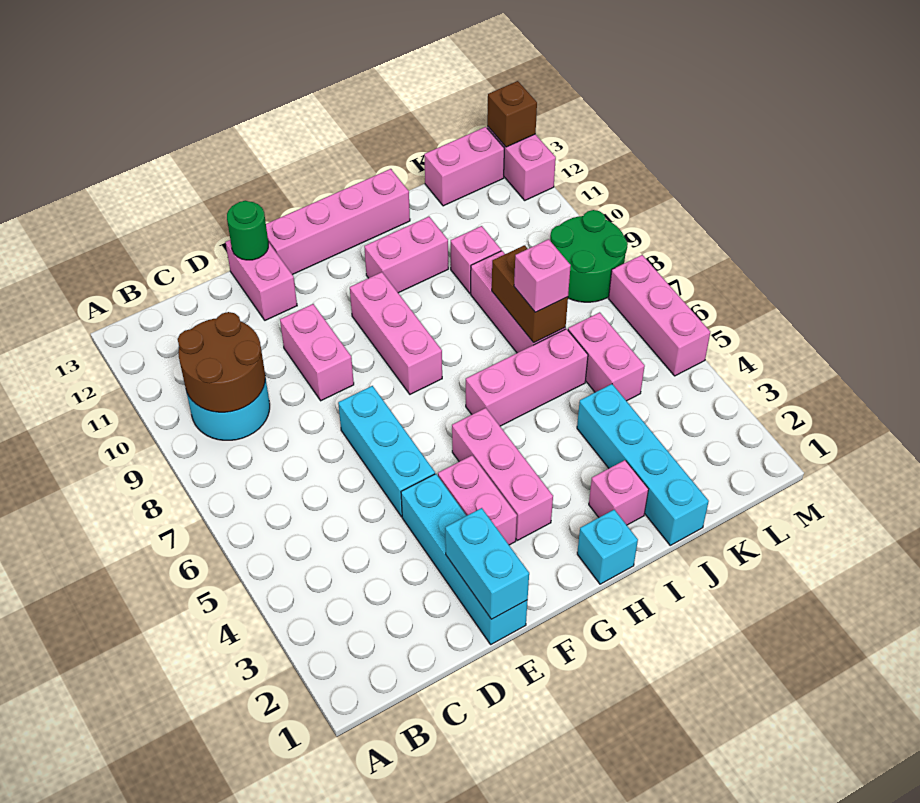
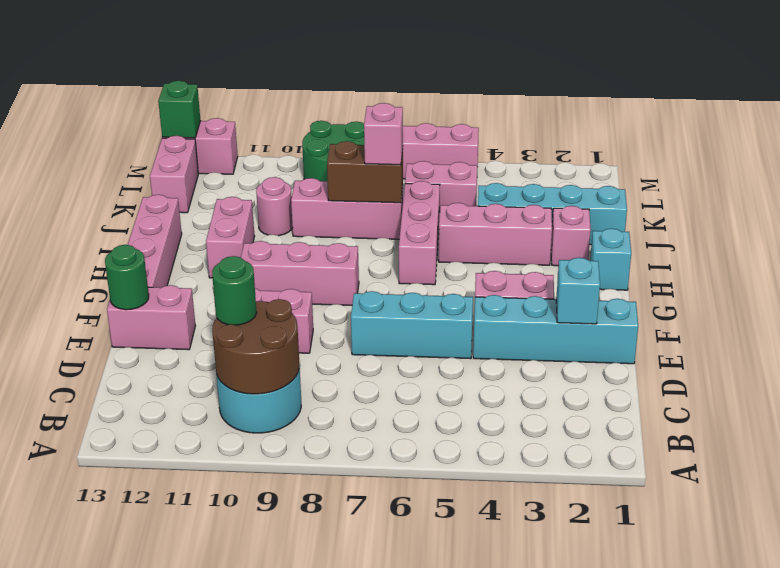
none -> green round brick C10 level 3
cyan brick E1:E2 level 2 -> cyan brick E2 level 2
pink brick G3:G5 level 1 -> pink brick I3:I5 level 1
pink brick J10 level 1 -> pink round brick J10 level 1
brown brick M13 level 2 -> green brick M13 level 2

